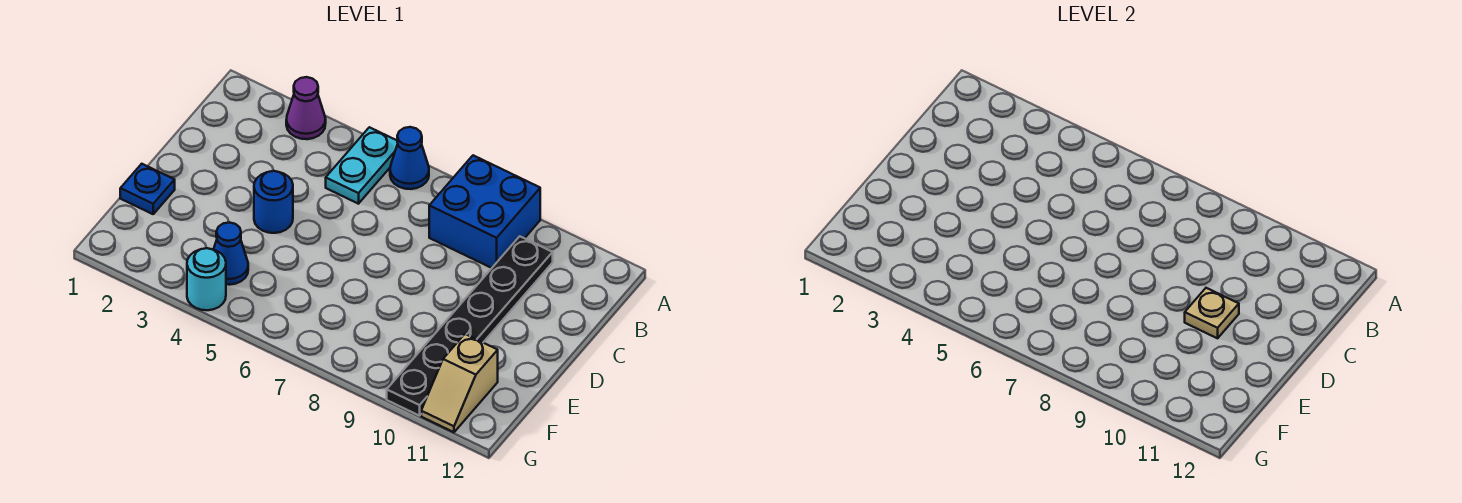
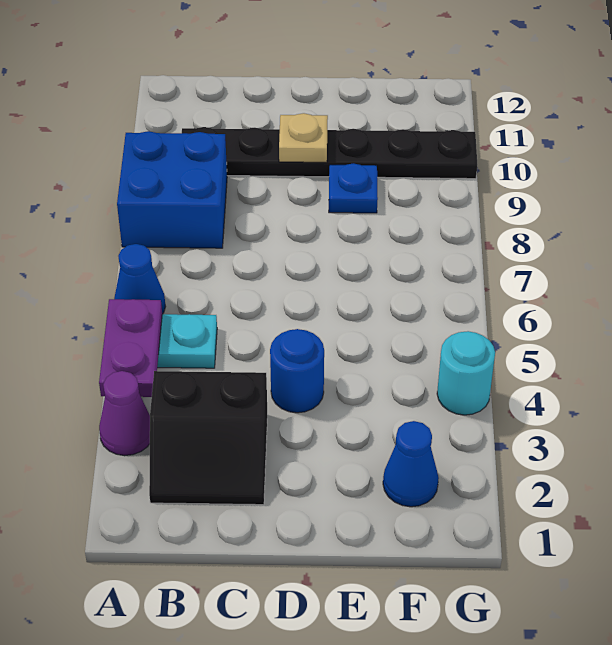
none -> purple plate A4:A5 level 2
none -> black slope B2:C3 level 1 top 3
blue plate E1 level 1 -> blue plate E9 level 1
blue cone F4 level 1 -> blue cone F2 level 1
tan slope F11:G11 level 1 top F -> none

